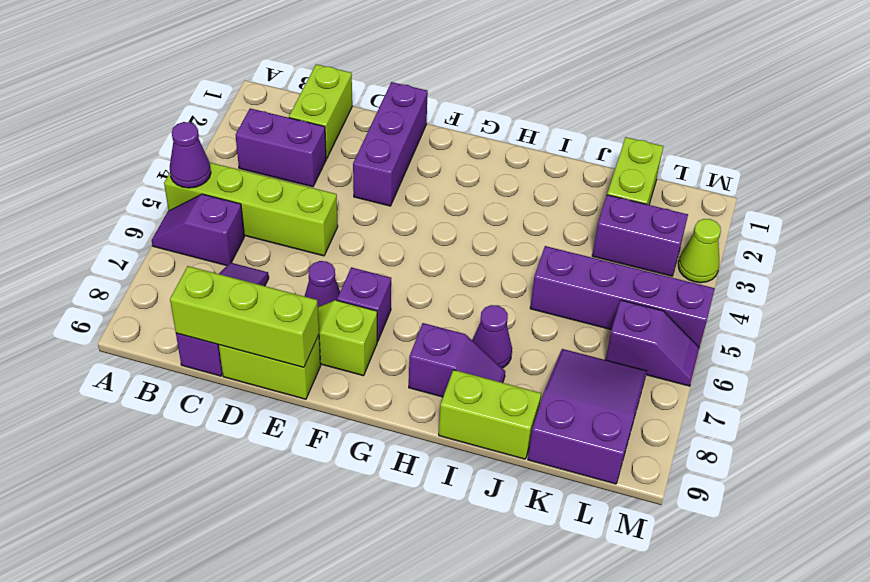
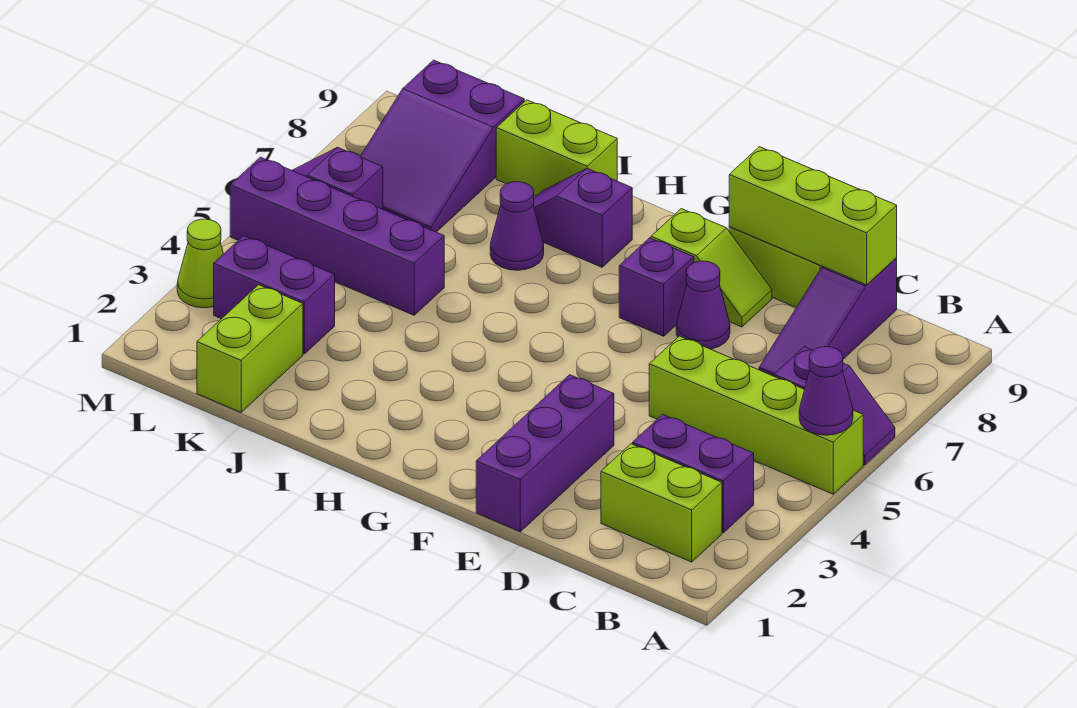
lime brick C1:C2 level 1 -> lime brick B2:C2 level 1

